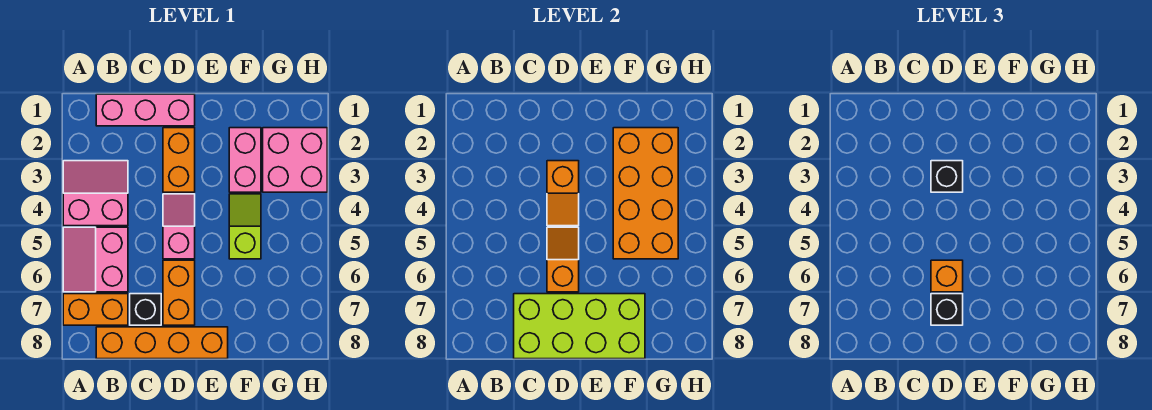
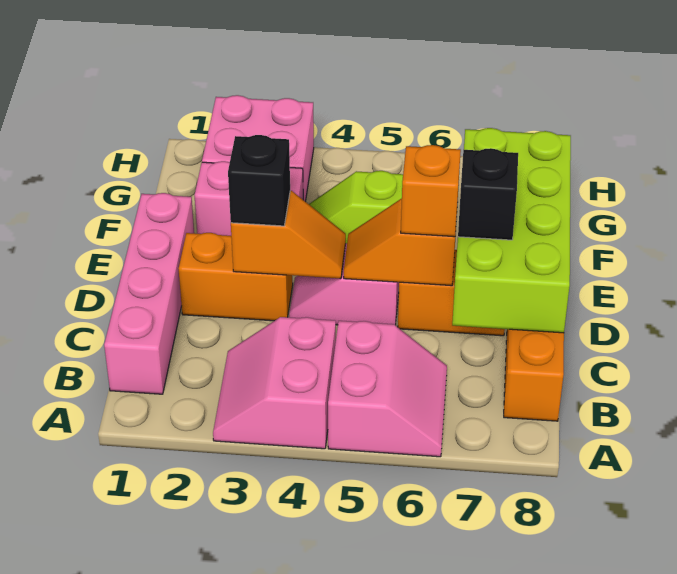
pink slope A5:B6 level 1 top B -> pink slope A5:B6 level 1 top 5
orange brick A7:B7 level 1 -> none
pink brick B1:D1 level 1 -> pink brick B1:E1 level 1
black brick C7 level 1 -> none
orange brick F2:G5 level 2 -> none

